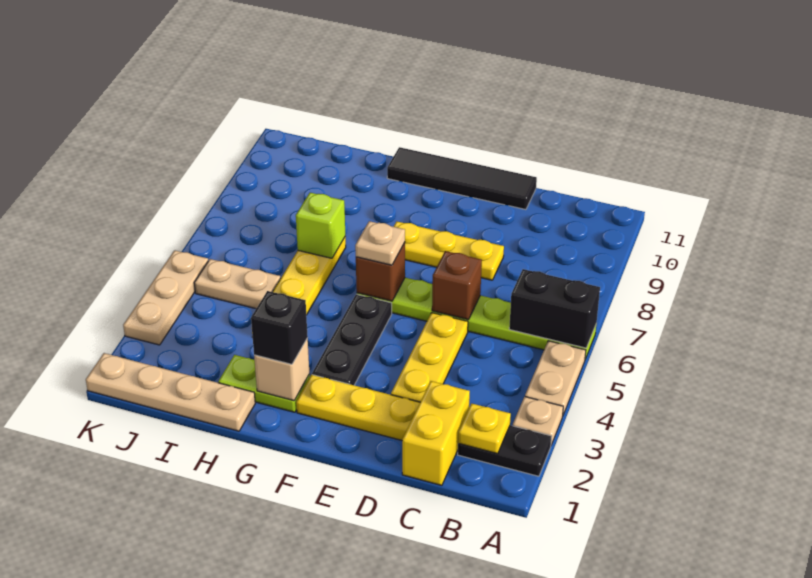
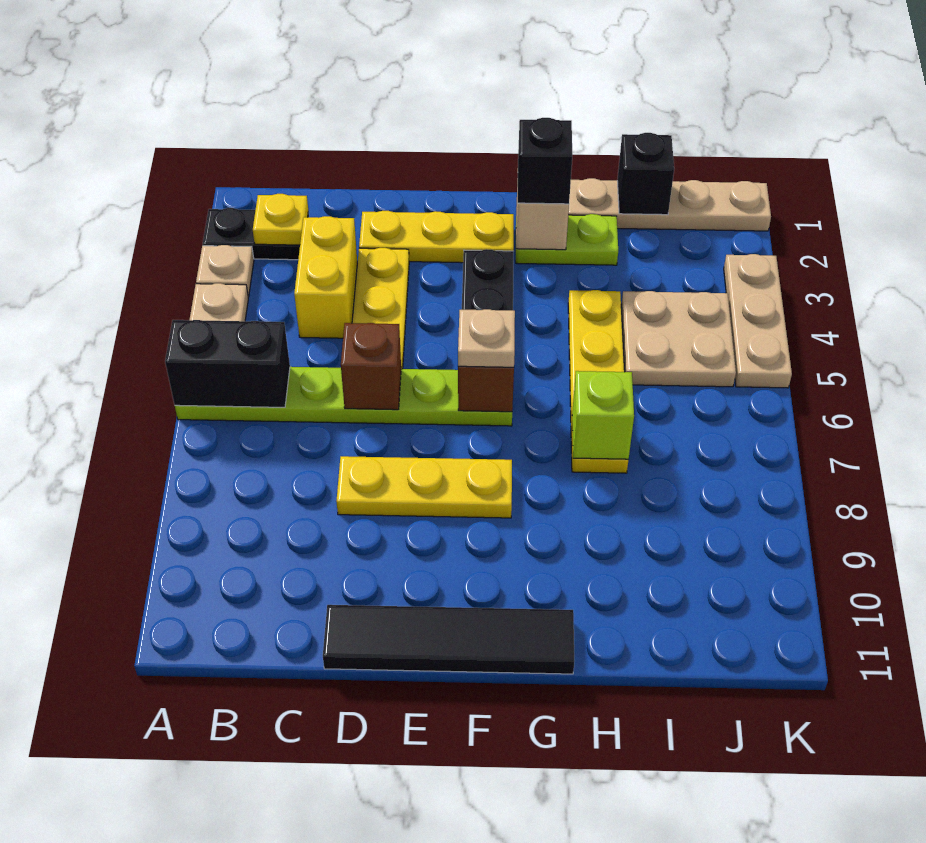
yellow brick C1:C2 level 1 -> yellow brick C3:C4 level 1
none -> black brick I1 level 2
tan plate I5:J5 level 1 -> tan plate I4:J5 level 1

